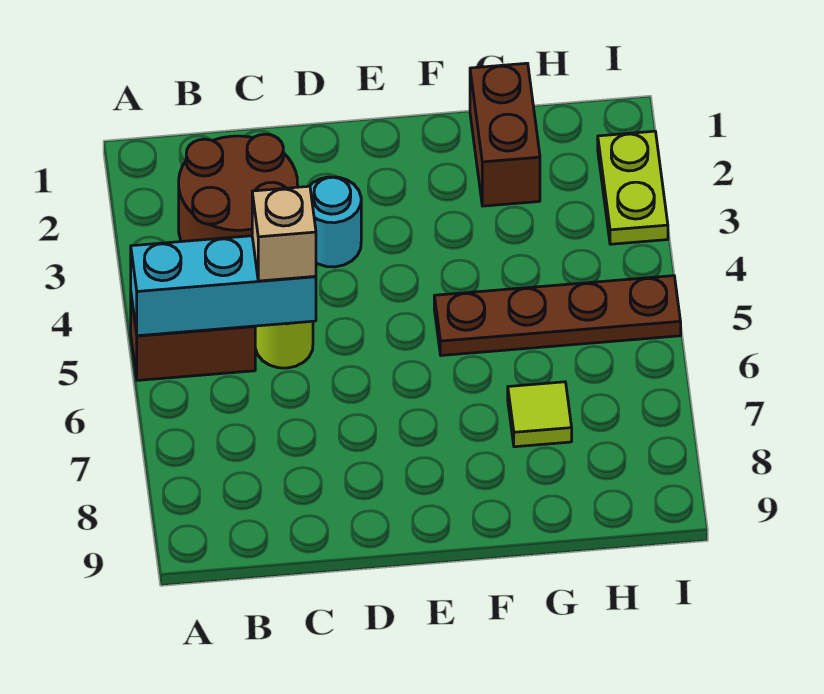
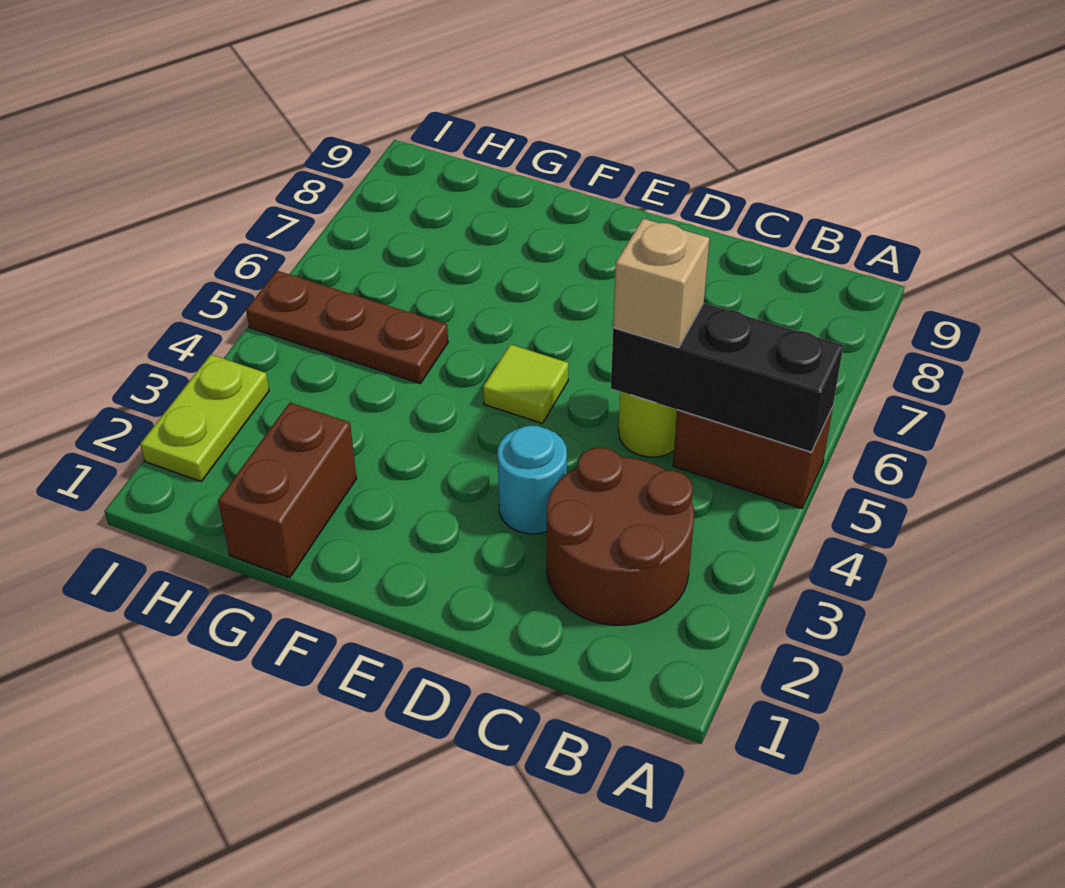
cyan brick A5:C5 level 2 -> black brick A5:C5 level 2
brown plate F5:I5 level 1 -> brown plate G5:I5 level 1
lime tile G7 level 1 -> lime tile E5 level 1

